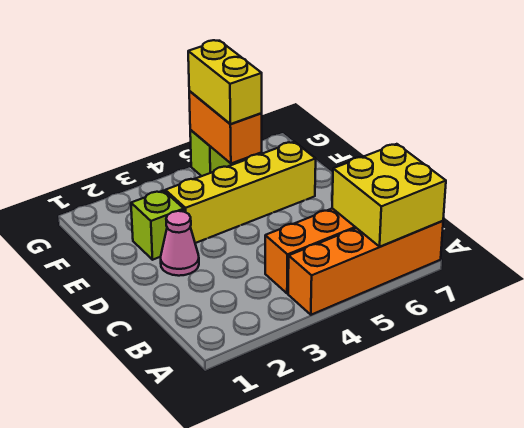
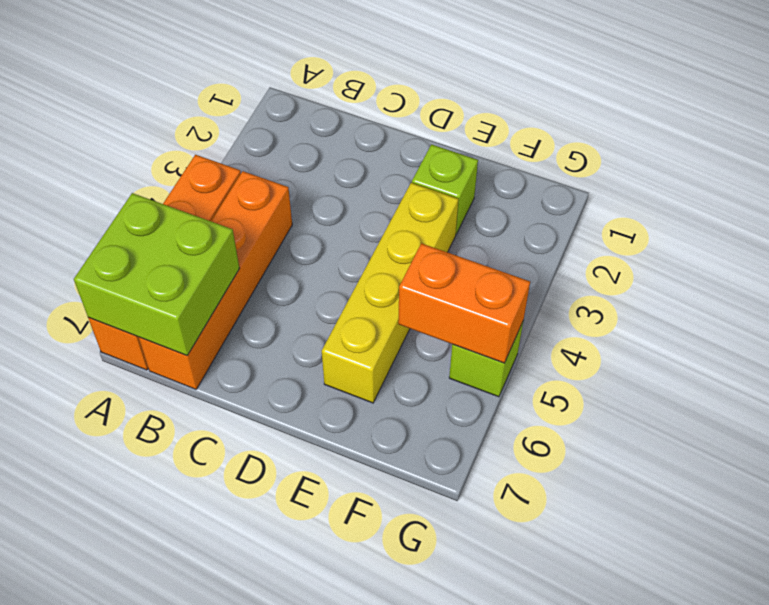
yellow brick A6:B7 level 2 -> lime brick A6:B7 level 2
pink cone D2 level 1 -> none
yellow brick F5:G5 level 3 -> none

